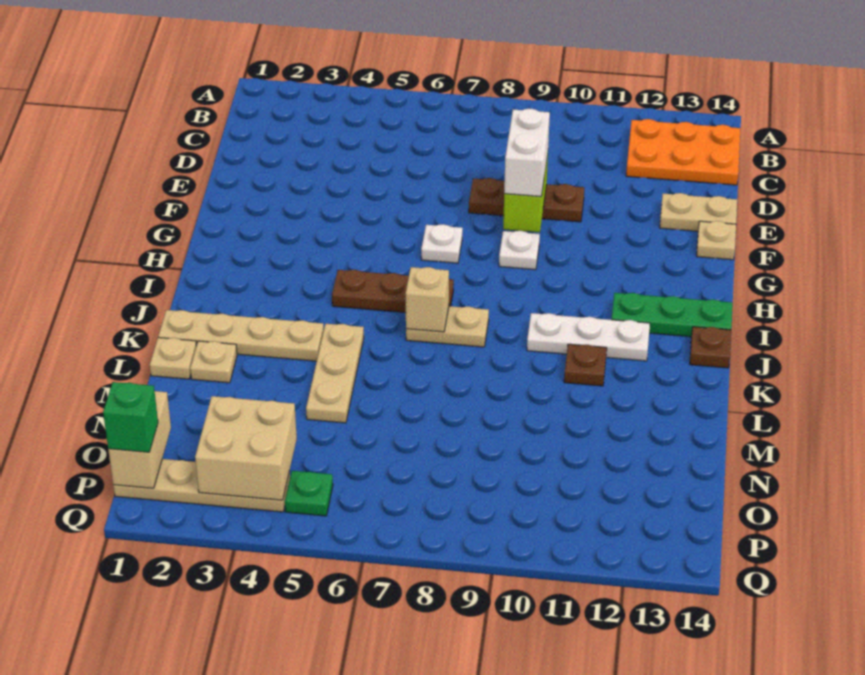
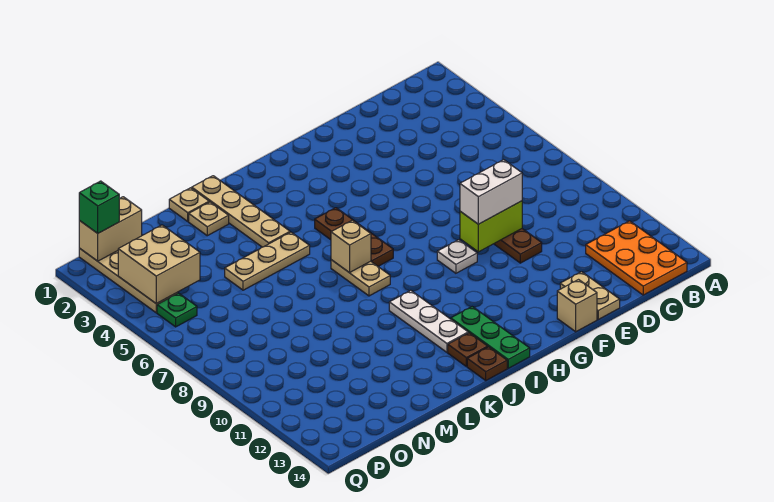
tan plate F14 level 1 -> tan brick F14 level 1
white plate G7 level 1 -> none
brown plate K11 level 1 -> brown plate J13 level 1

